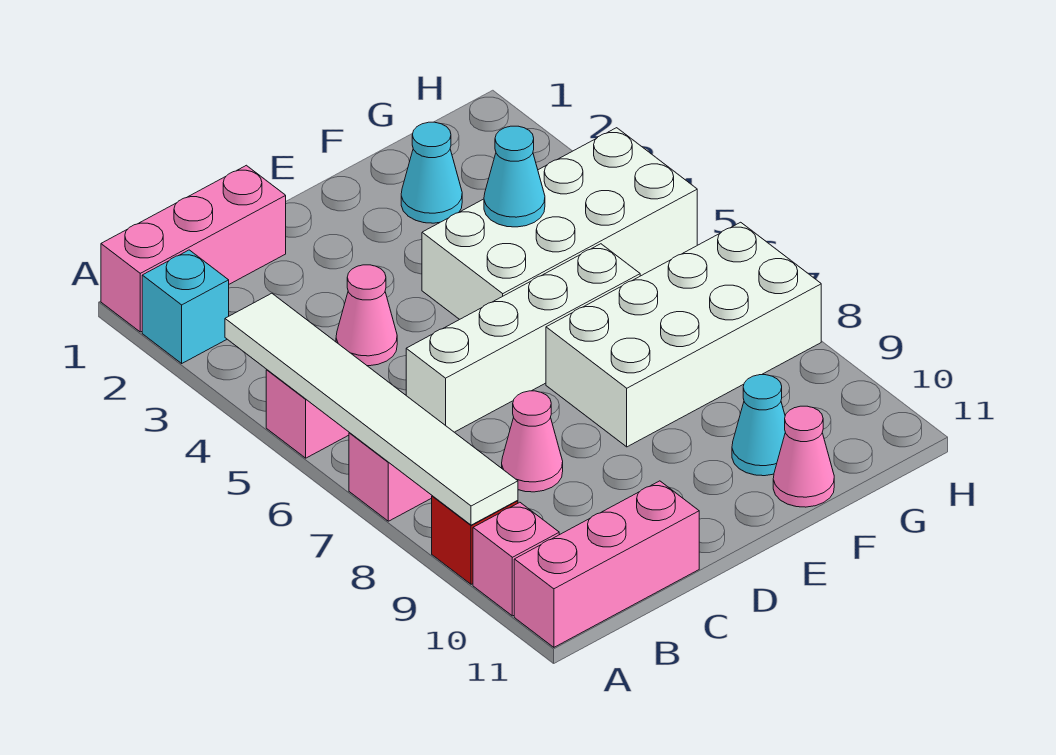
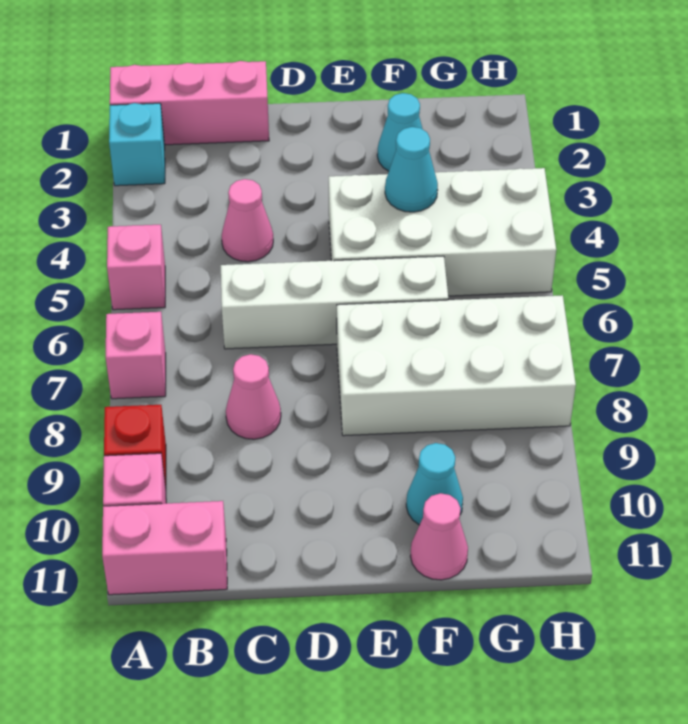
white tile A4:A9 level 2 -> none
pink brick A11:C11 level 1 -> pink brick A11:B11 level 1

